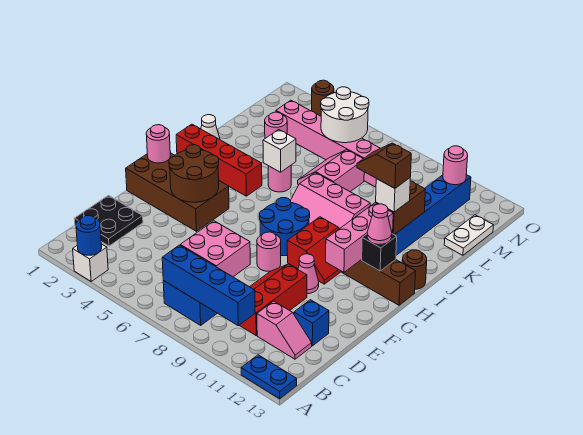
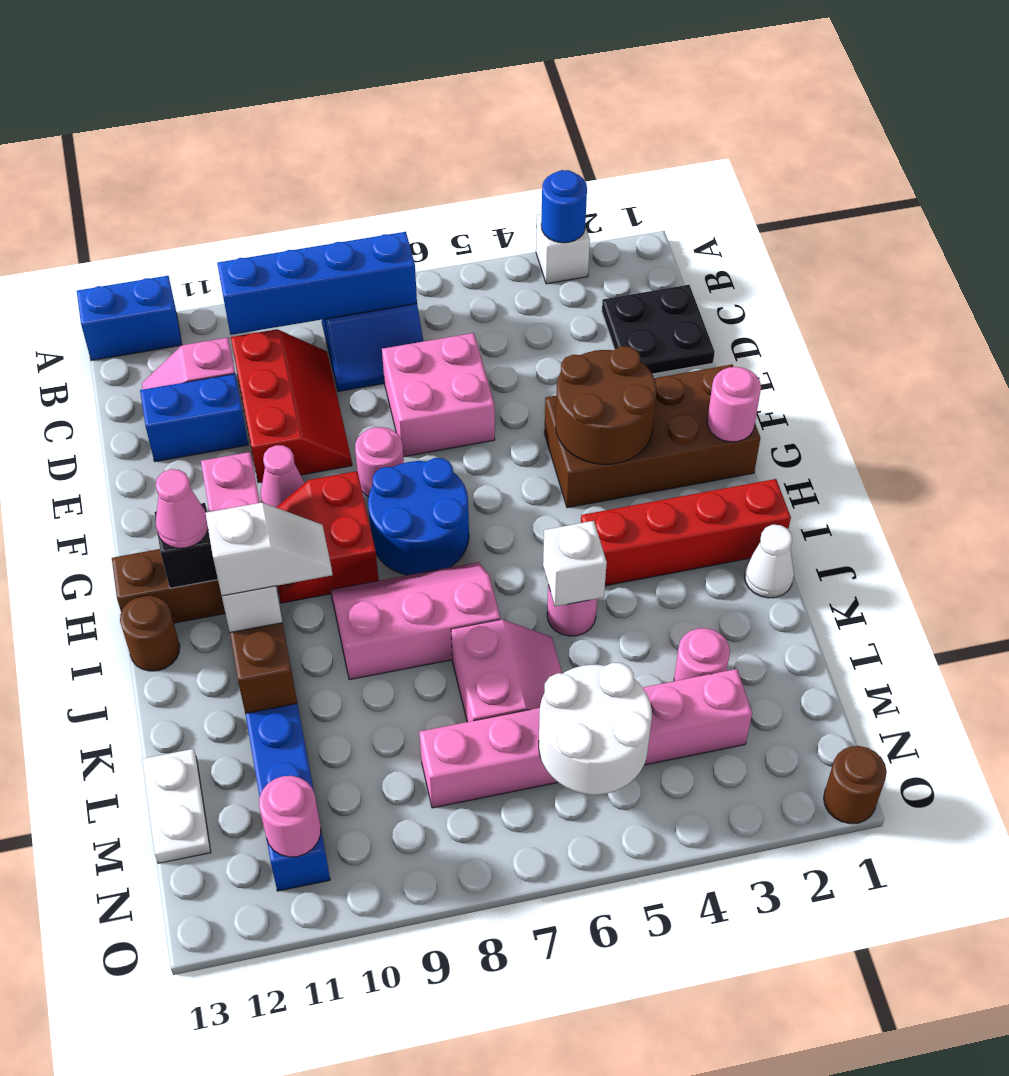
blue plate A12:A13 level 1 -> blue brick A12:A13 level 1
blue brick D12 level 1 -> blue brick D11:D12 level 1
brown slope J10:J11 level 4 top 11 -> white slope J10:J11 level 4 top 11
brown round brick O3 level 1 -> brown round brick O1 level 1

